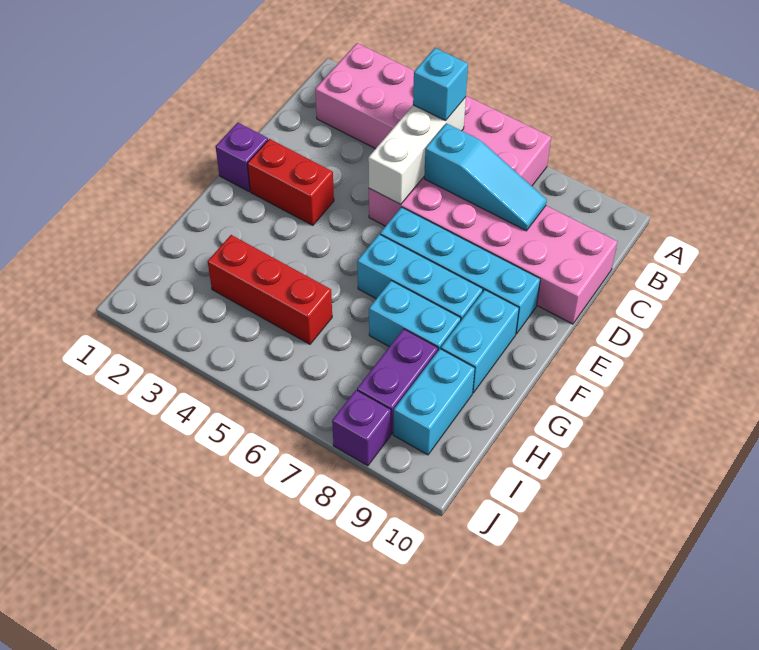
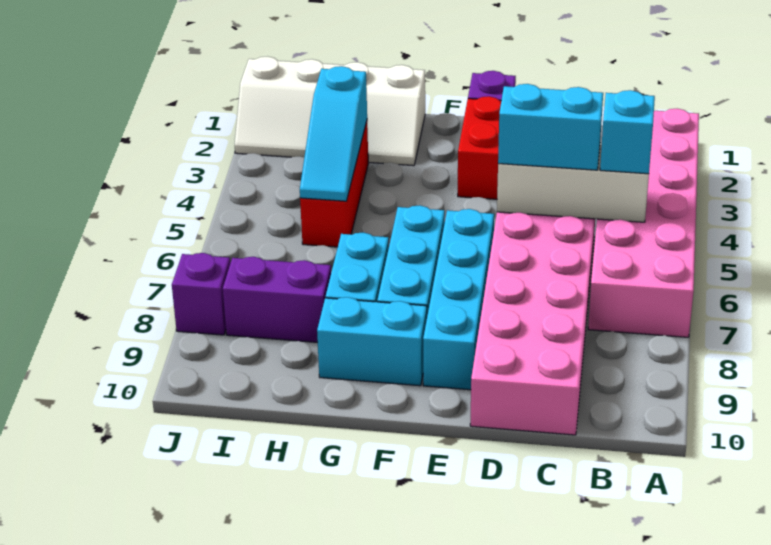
cyan slope C6:C8 level 2 top 6 -> cyan slope H3:H5 level 2 top 3
none -> white slope G1:J2 level 1 top 1
cyan brick H9:I9 level 1 -> cyan brick C5:D5 level 3

